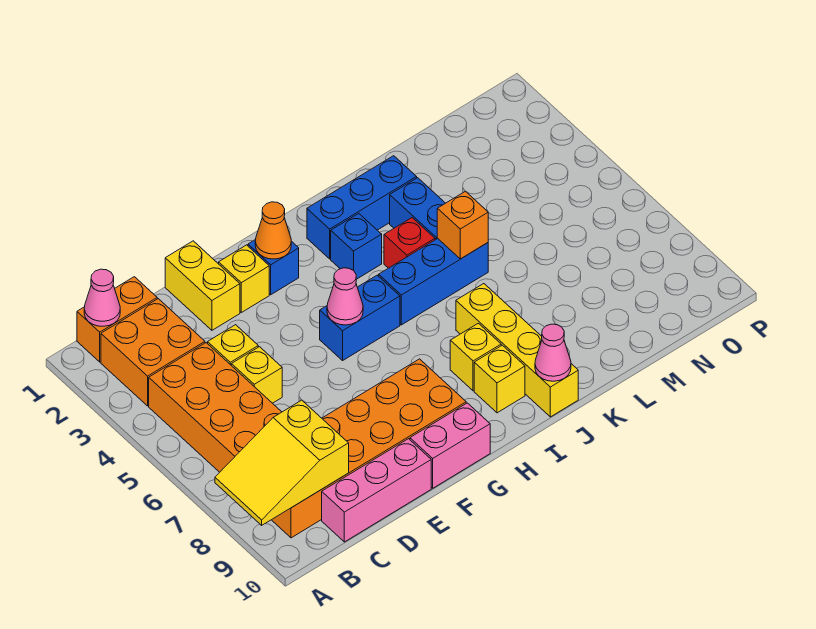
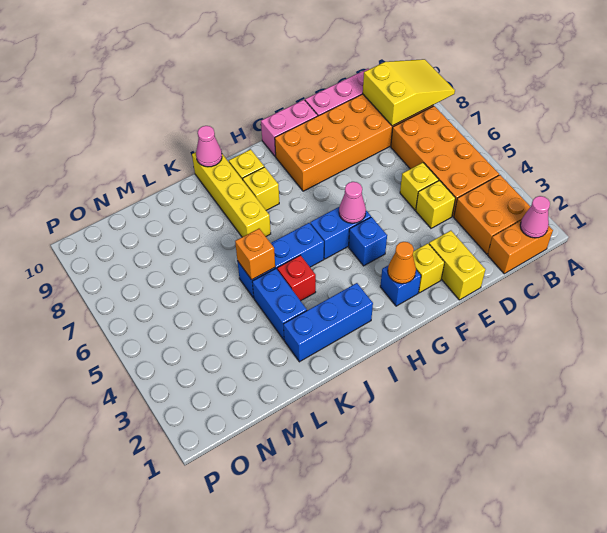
blue brick I3 level 1 -> blue brick G4 level 1

